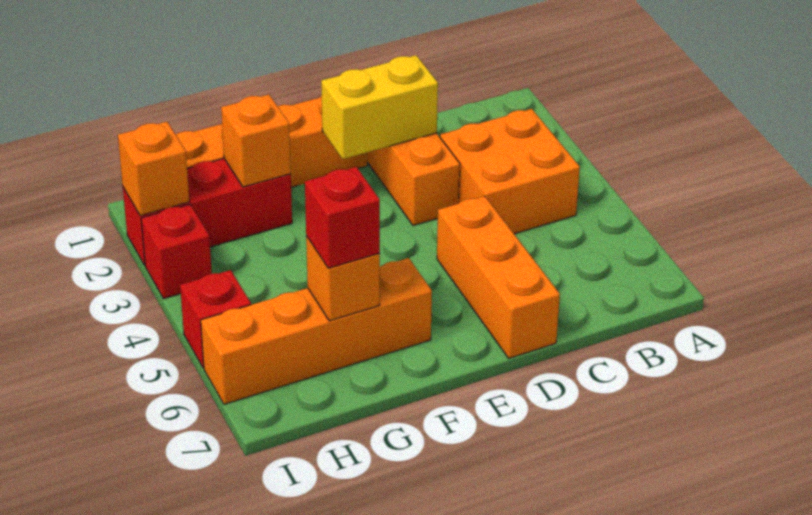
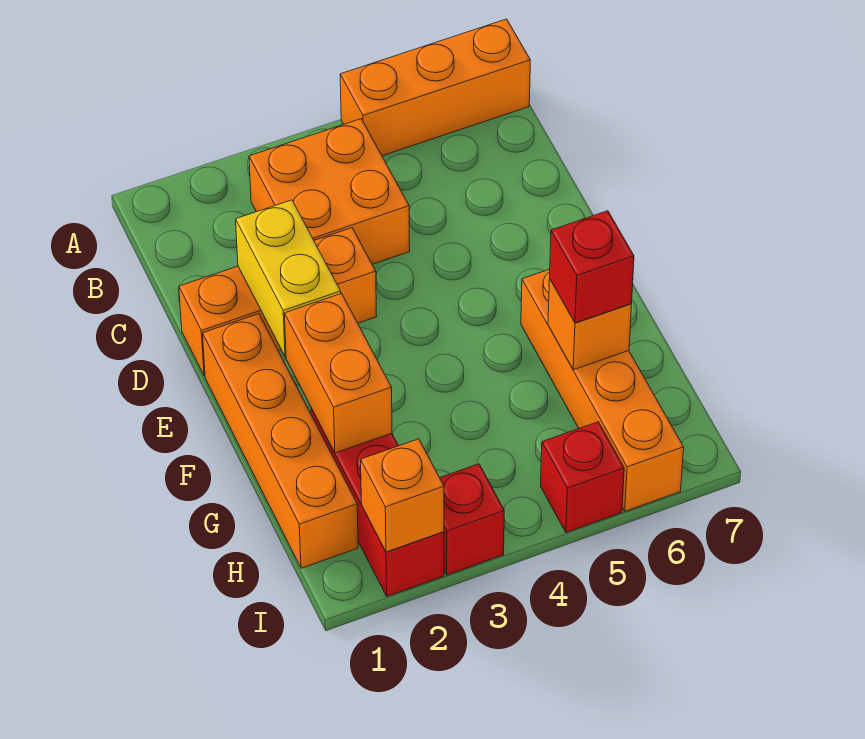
orange brick D5:D7 level 1 -> orange brick A5:A7 level 1
orange brick G2 level 2 -> orange brick F2:G2 level 2

